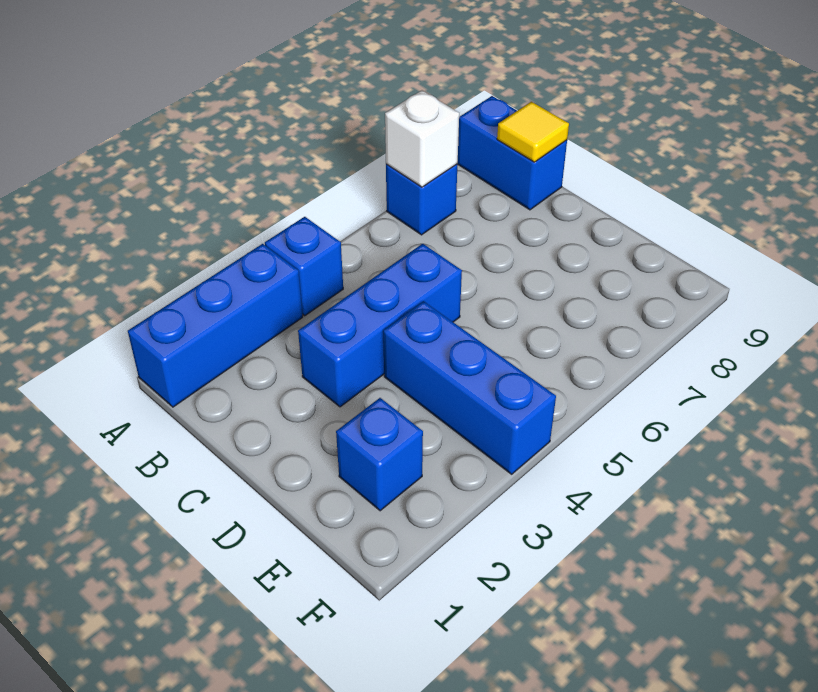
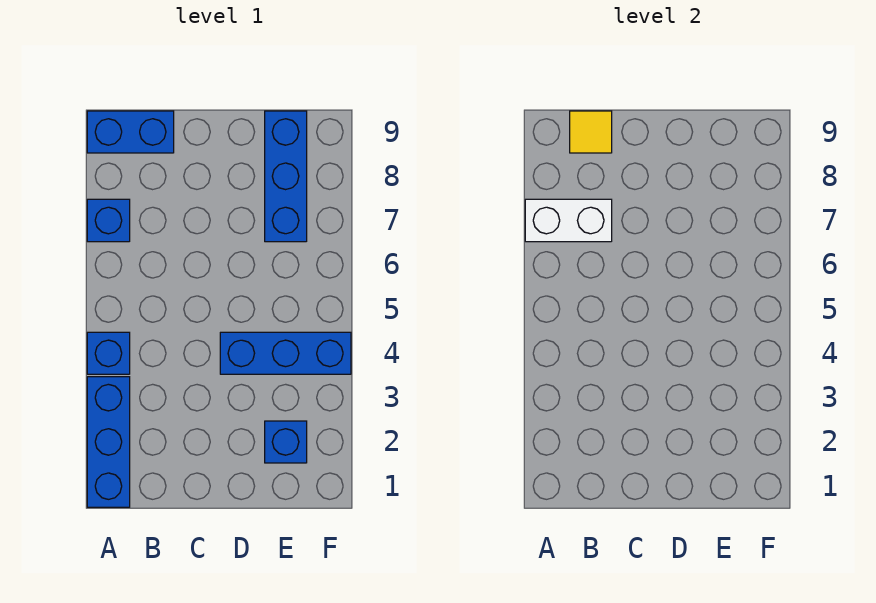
white brick A7 level 2 -> white brick A7:B7 level 2
blue brick C3:C5 level 1 -> blue brick E7:E9 level 1

